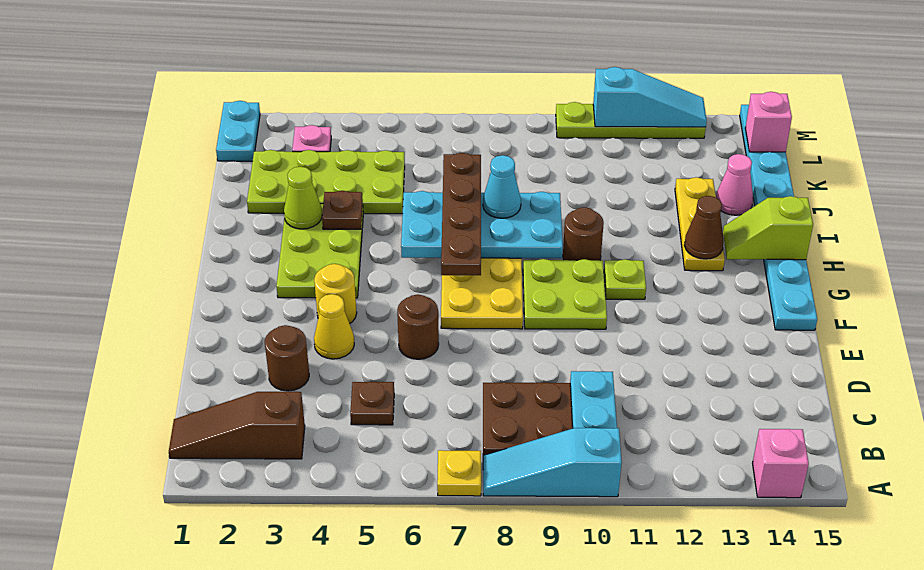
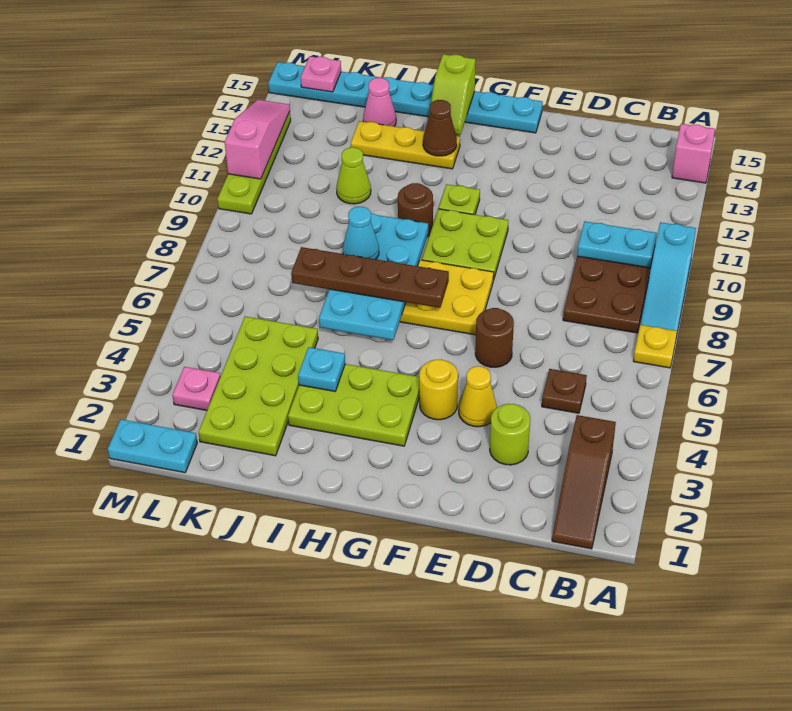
brown round brick D3 level 1 -> lime round brick D3 level 1
lime cone I3 level 2 -> lime cone J11 level 1
brown plate I4 level 2 -> cyan plate I4 level 2
pink brick L15 level 2 -> pink plate L15 level 2
cyan slope M11:M13 level 2 top 11 -> pink slope M11:M13 level 2 top 11

